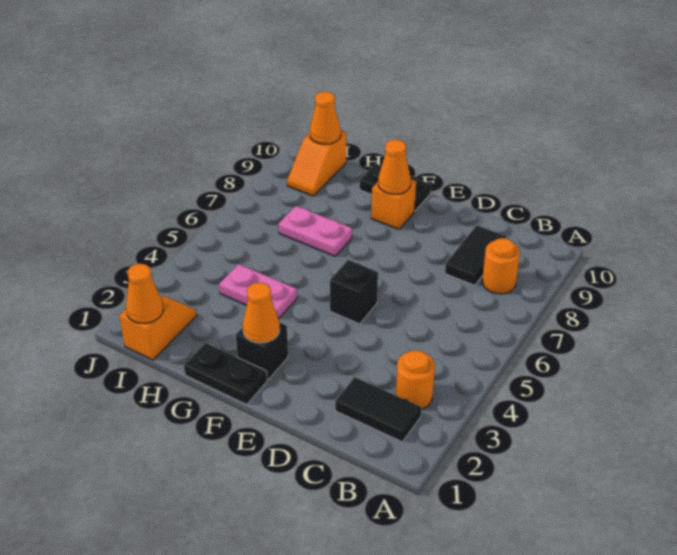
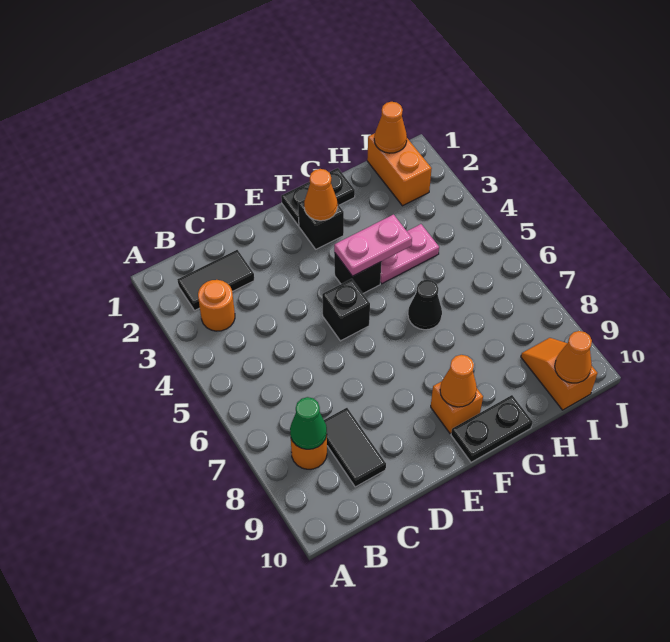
none -> green cone B8 level 2
none -> black brick F4 level 1
none -> black cone G6 level 1
pink plate G7:H7 level 1 -> pink plate F4:G4 level 2
orange slope I1:I2 level 1 top 1 -> orange brick I1:I2 level 1

